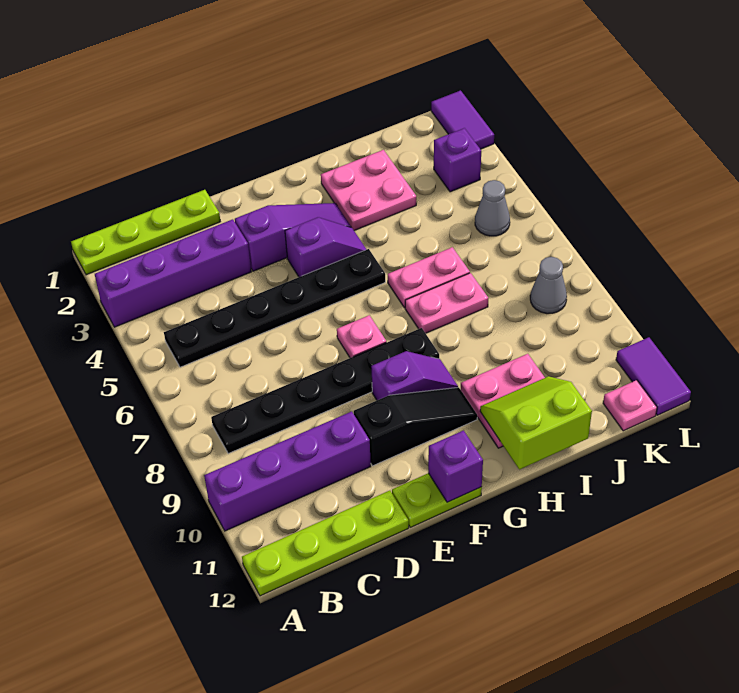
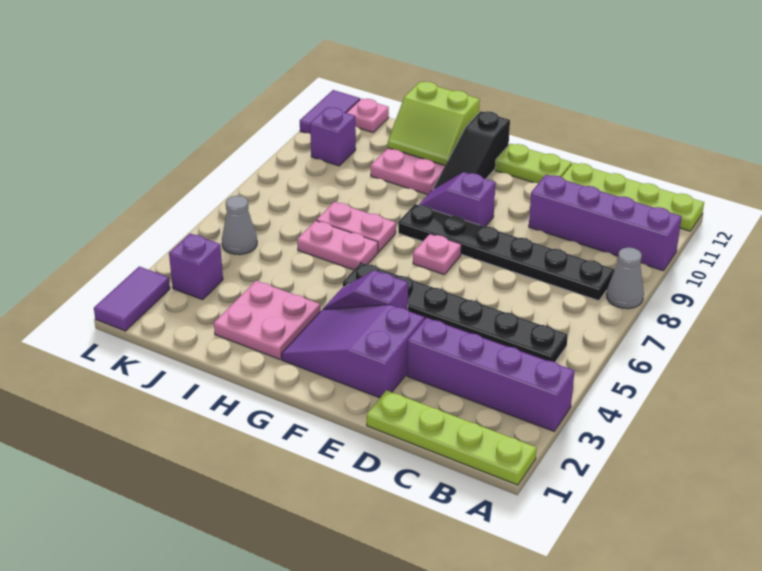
purple slope E3:G3 level 1 top E -> purple slope E2:G3 level 1 top E
black slope E10:G10 level 1 top E -> black slope G10:G12 level 1 top 12
purple brick F12 level 2 -> purple brick K10 level 1
grey cone K8 level 1 -> grey cone A8 level 1

